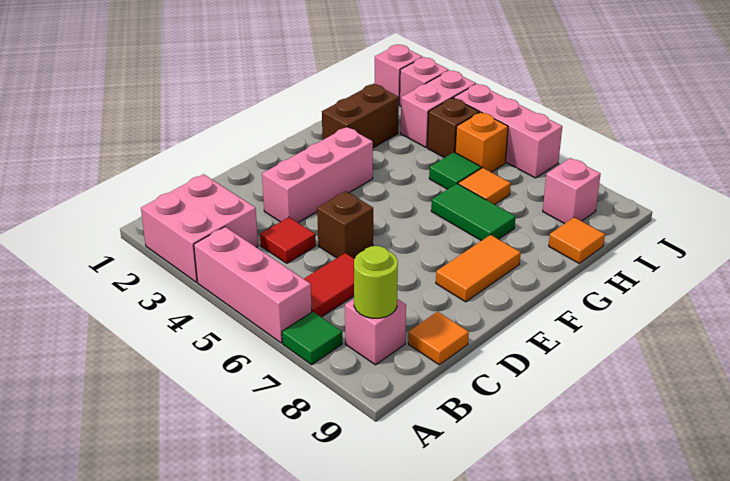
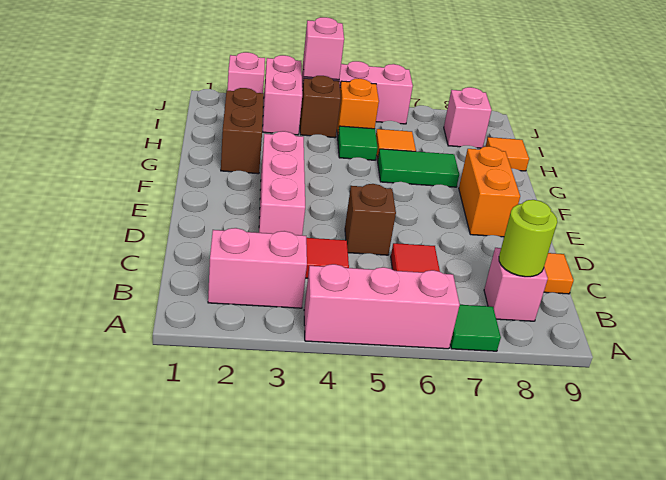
pink brick A2:B3 level 1 -> pink brick B2:B3 level 1
orange tile E8:F8 level 1 -> orange brick E8:F8 level 1
pink brick J1 level 1 -> pink brick J4 level 2

